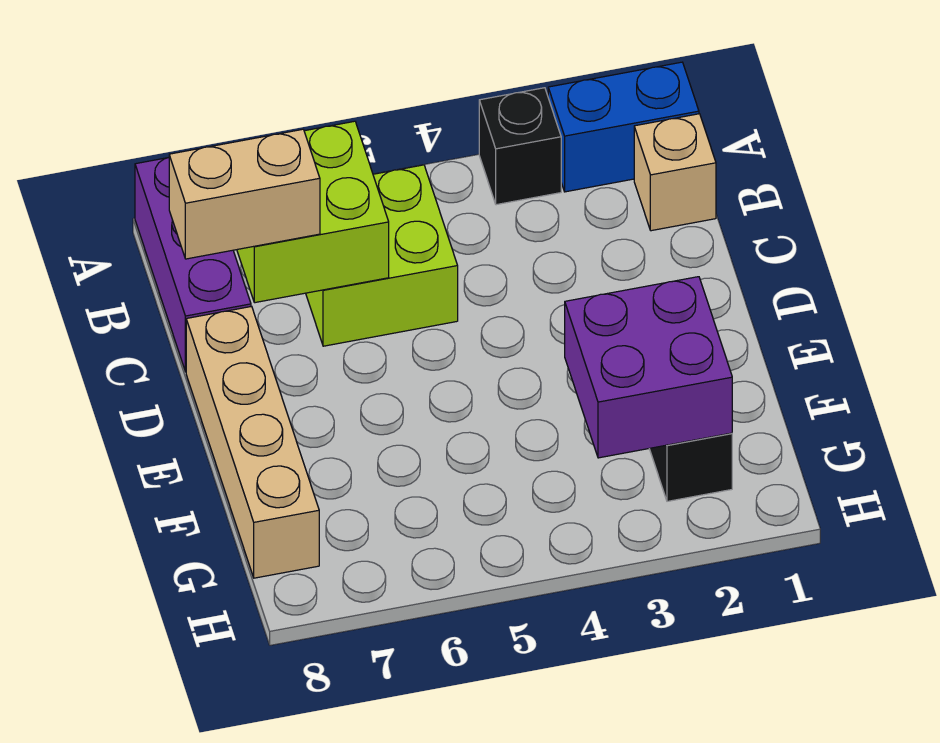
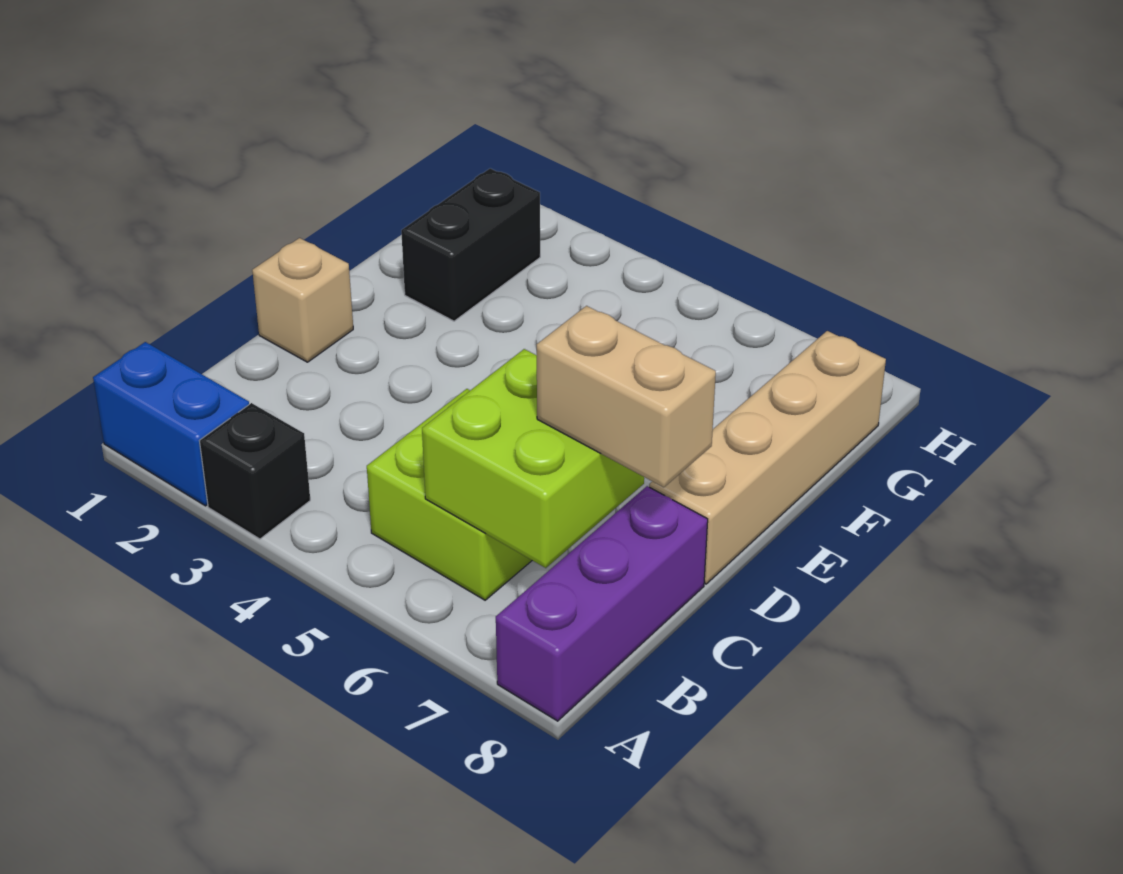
tan brick B1 level 1 -> tan brick D1 level 1
purple brick F2:G3 level 2 -> none

